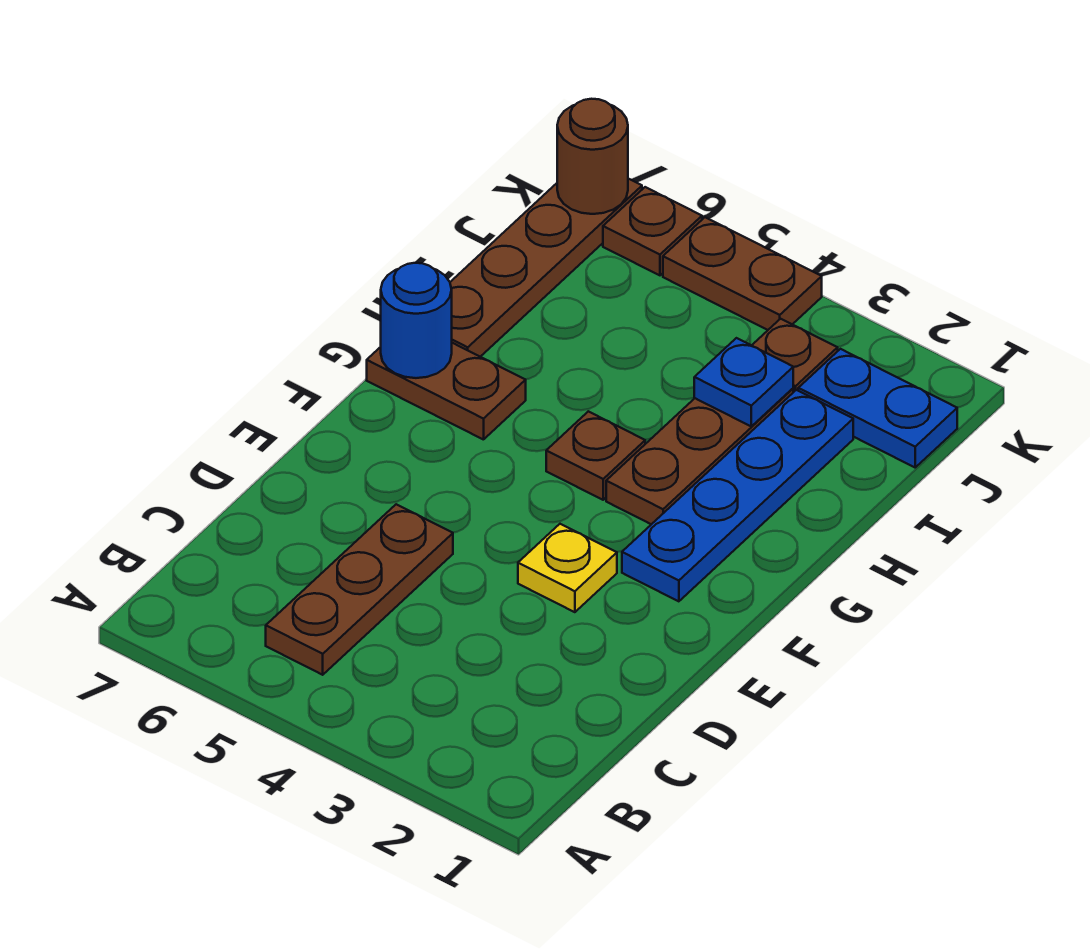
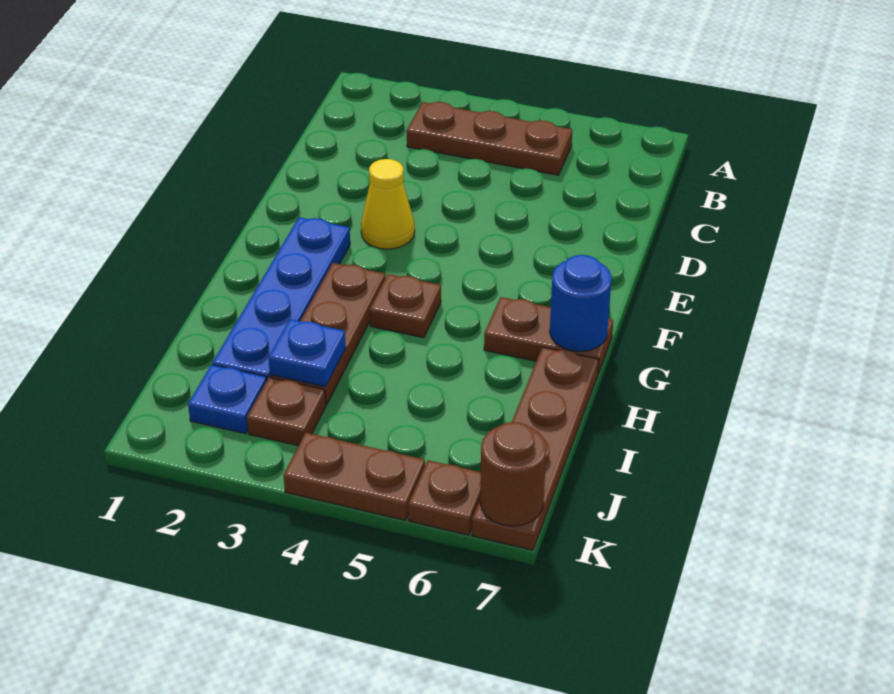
brown plate B5:D5 level 1 -> brown plate B3:B5 level 1
yellow plate E3 level 1 -> yellow cone E3 level 1
blue plate J1:J2 level 1 -> blue plate J2 level 1

